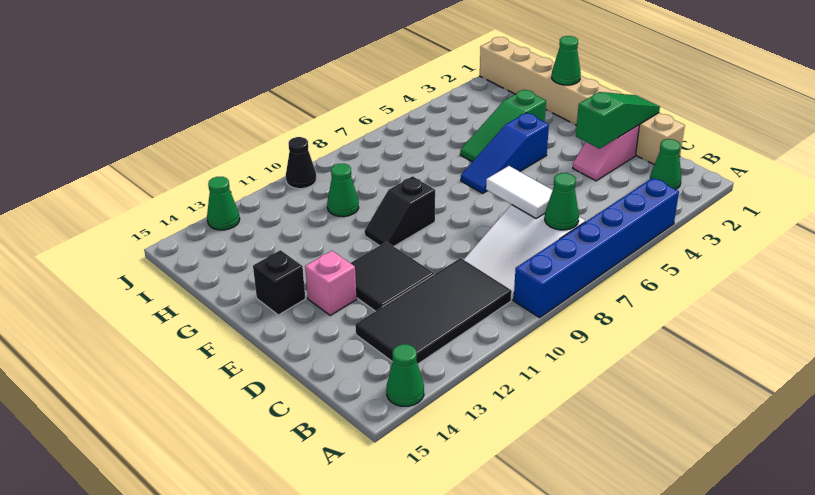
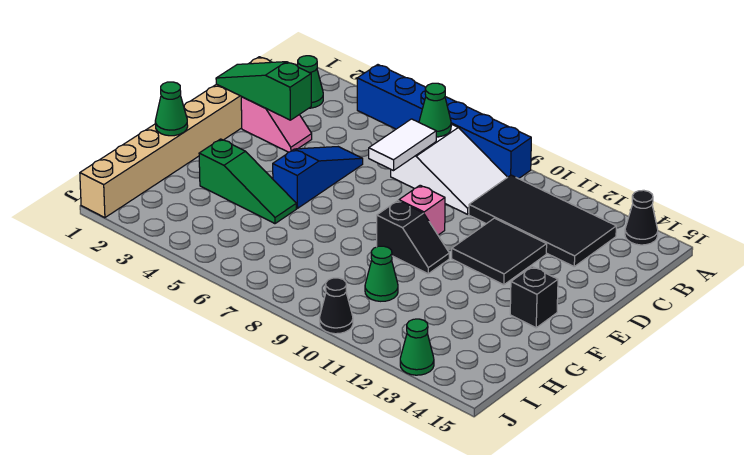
green cone A14 level 1 -> black cone A14 level 1
pink brick E13 level 1 -> pink brick E9 level 1
blue slope F4:F6 level 1 top 4 -> blue slope D5:F5 level 1 top F

